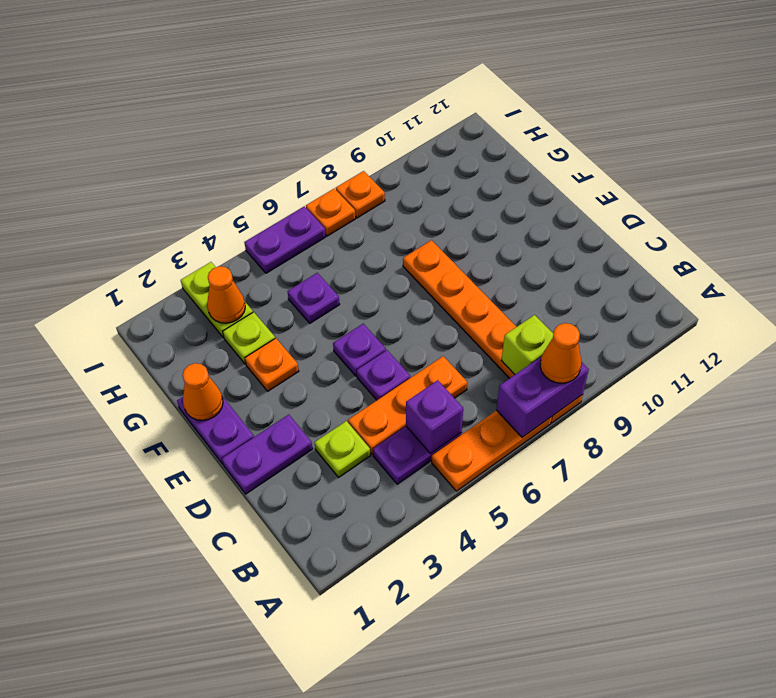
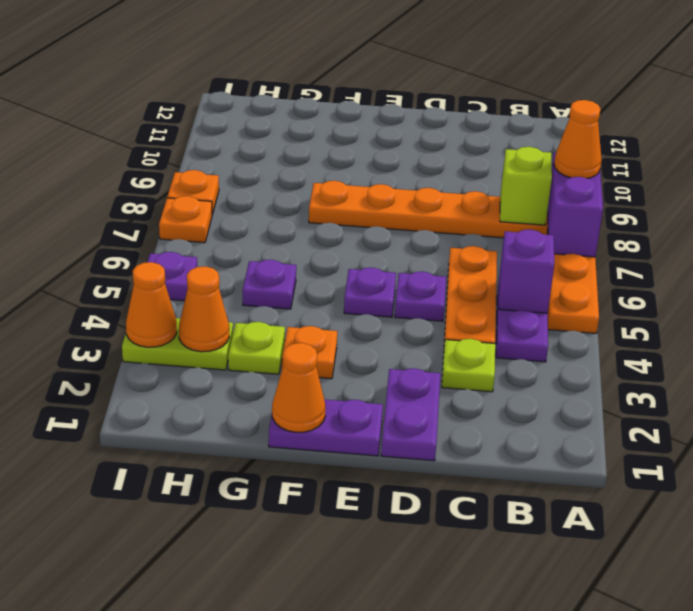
none -> orange cone I3 level 2
purple plate I5:I6 level 1 -> purple plate I5 level 1

